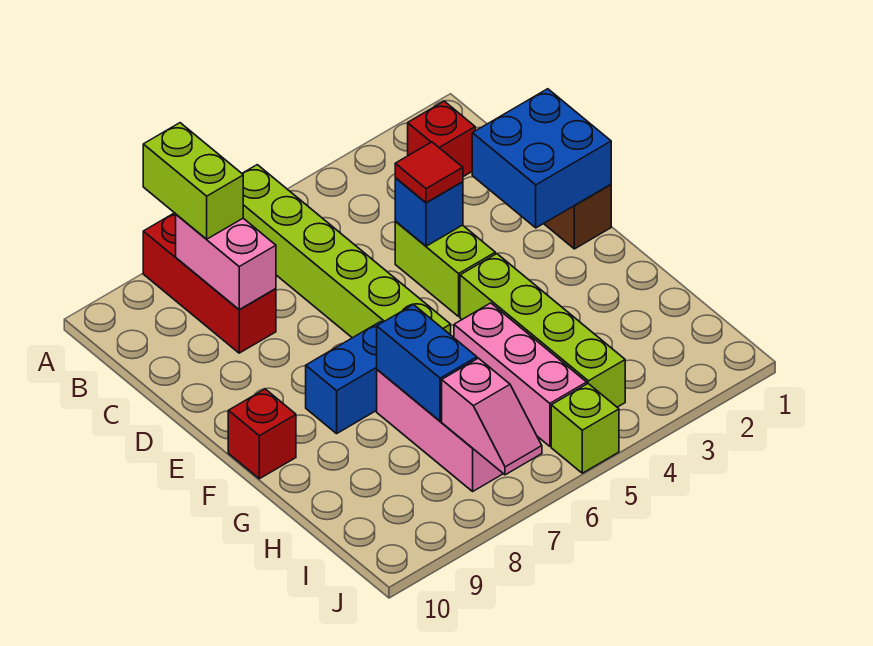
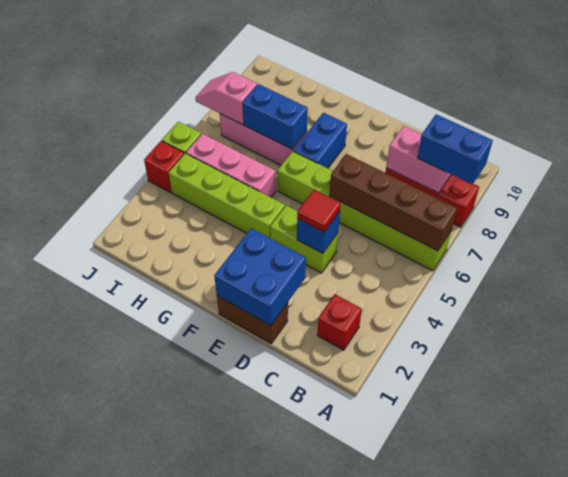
none -> brown brick A6:D6 level 2
lime brick A8:B8 level 3 -> blue brick A8:B8 level 3
red brick F10 level 1 -> red brick J4 level 1

